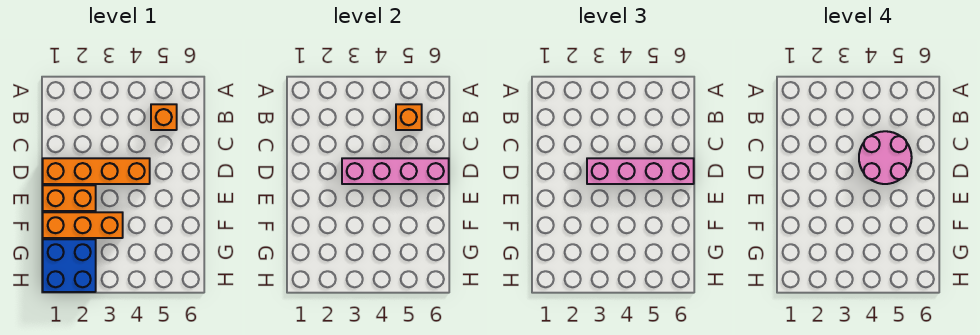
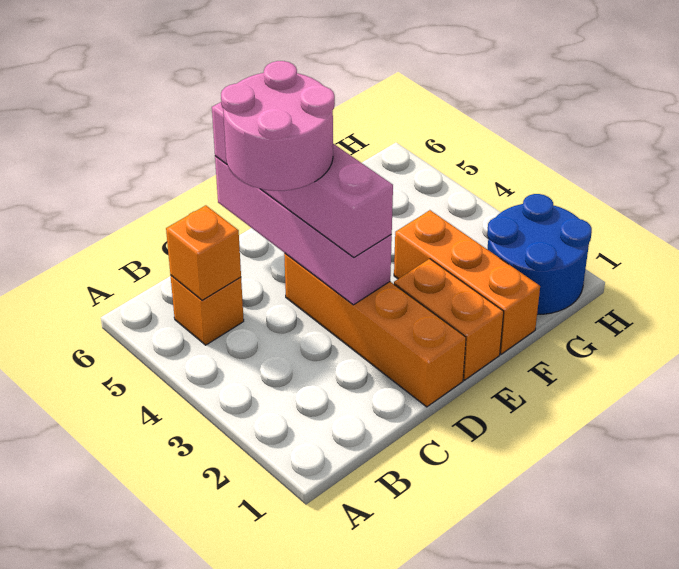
blue brick G1:H2 level 1 -> blue round brick G1:H2 level 1

